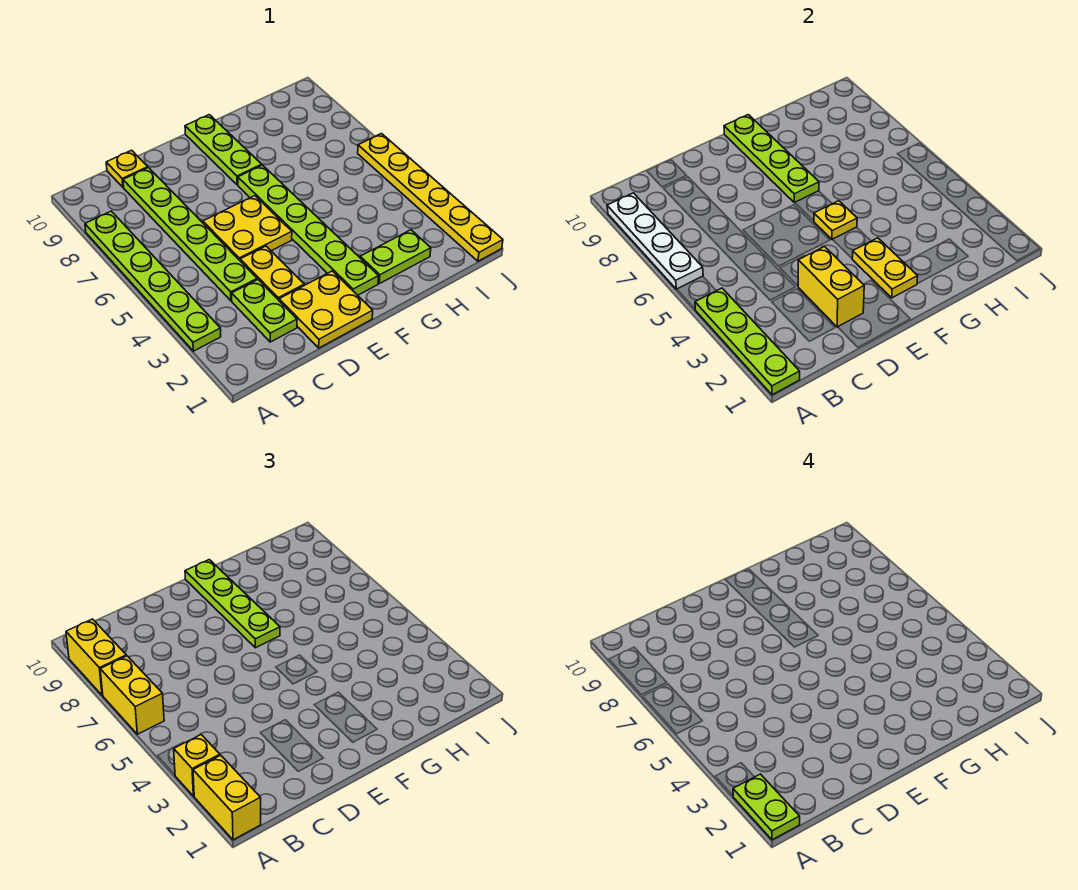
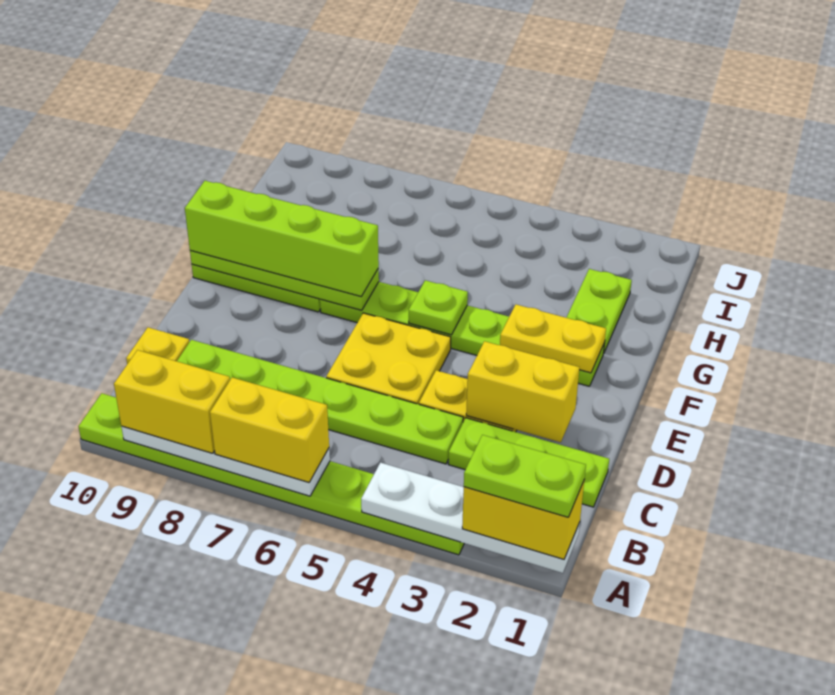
lime plate A1:A4 level 2 -> white plate A1:A4 level 2
lime plate A3:A8 level 1 -> lime plate A3:A10 level 1
yellow brick A3 level 3 -> none
lime plate C2:C3 level 1 -> lime plate C1:C3 level 1
yellow plate D1:E2 level 1 -> none
yellow plate F5 level 2 -> lime plate F5 level 2
lime plate F7:F10 level 3 -> lime brick F7:F10 level 3
yellow plate J1:J6 level 1 -> none

